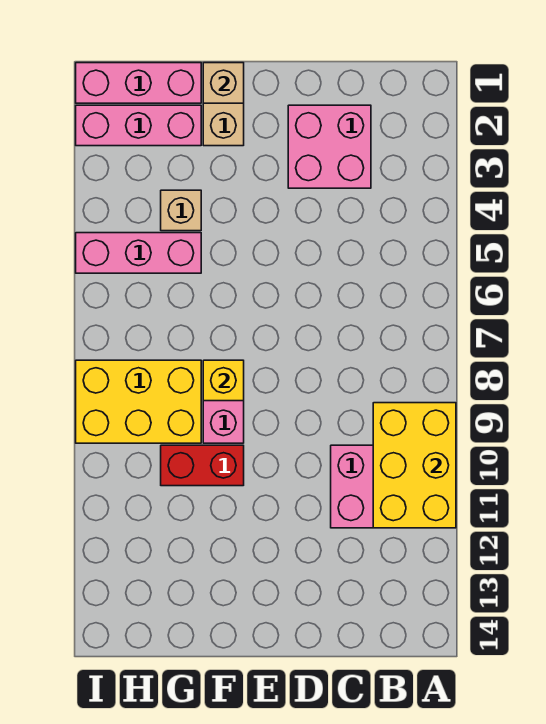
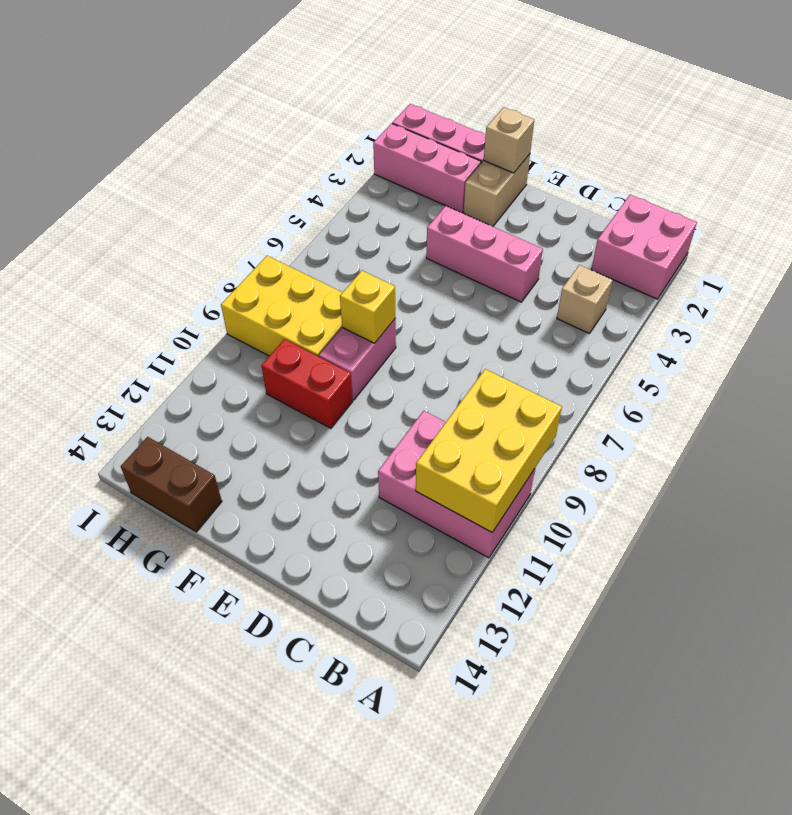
pink brick C2:D3 level 1 -> pink brick A1:B2 level 1
tan brick G4 level 1 -> tan brick B4 level 1
pink brick G5:I5 level 1 -> pink brick D4:F4 level 1
none -> brown brick G14:H14 level 1

